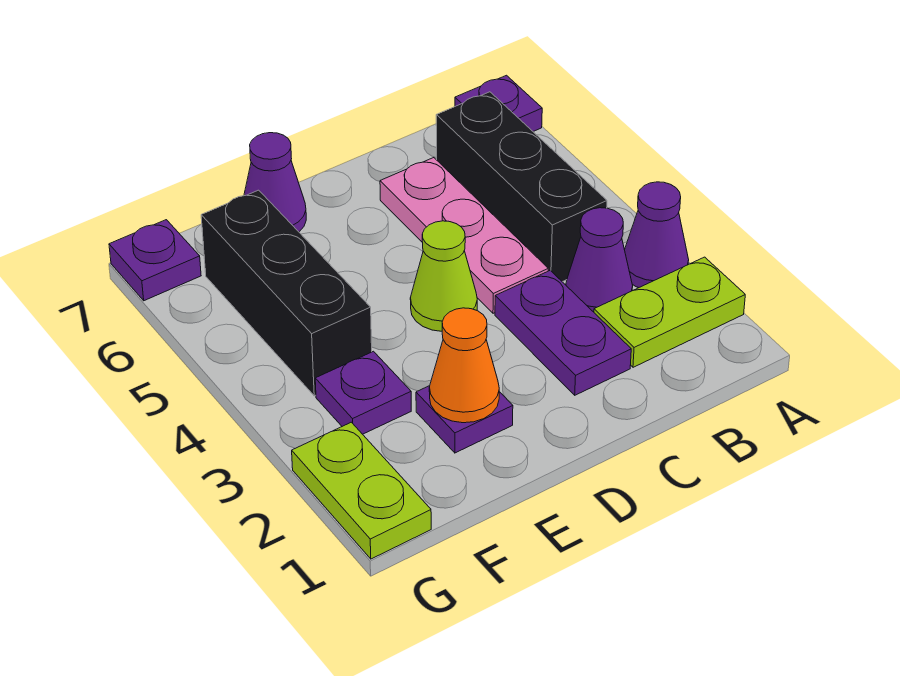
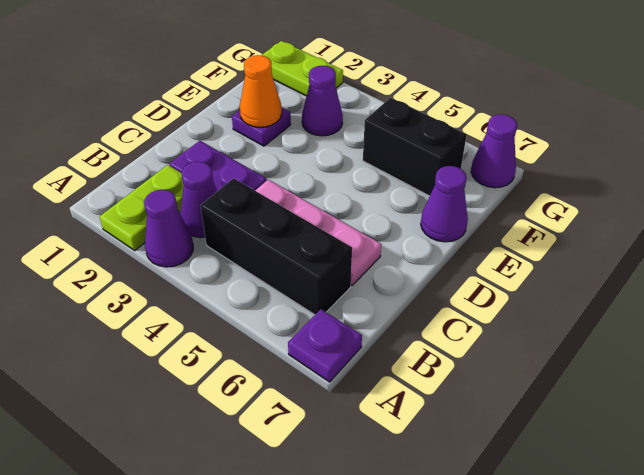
lime cone D4 level 1 -> none
purple plate F3 level 1 -> purple cone F3 level 1
black brick F4:F6 level 1 -> black brick F5:F6 level 1
purple plate G7 level 1 -> purple cone G7 level 1

